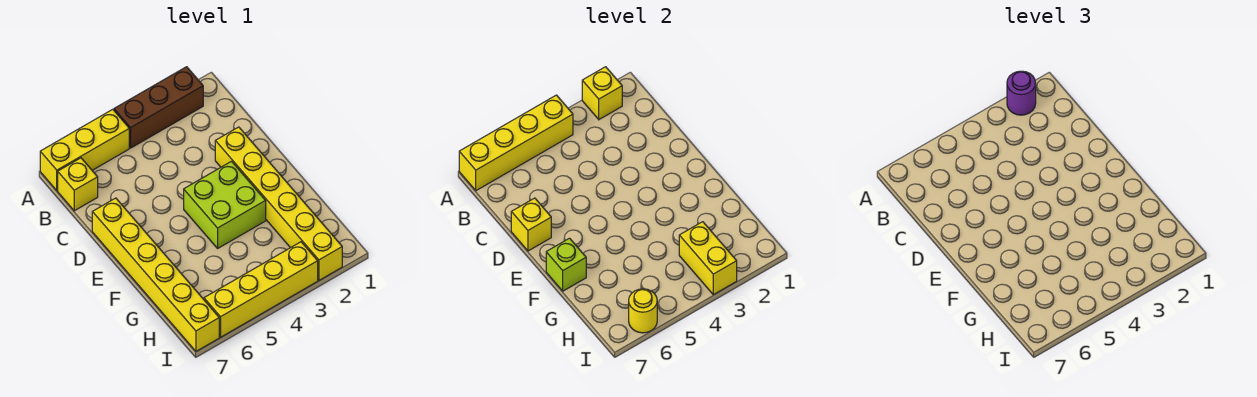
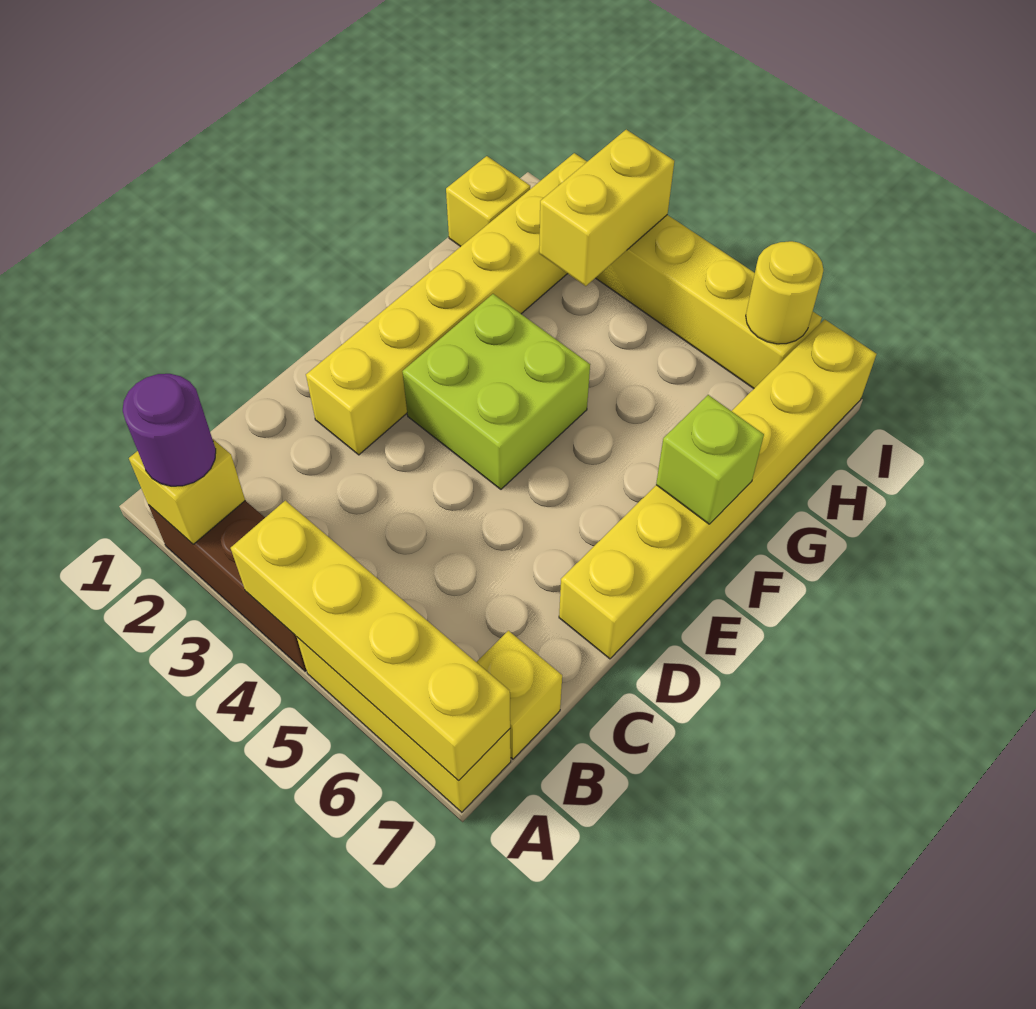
yellow brick D7 level 2 -> yellow brick H1 level 1

